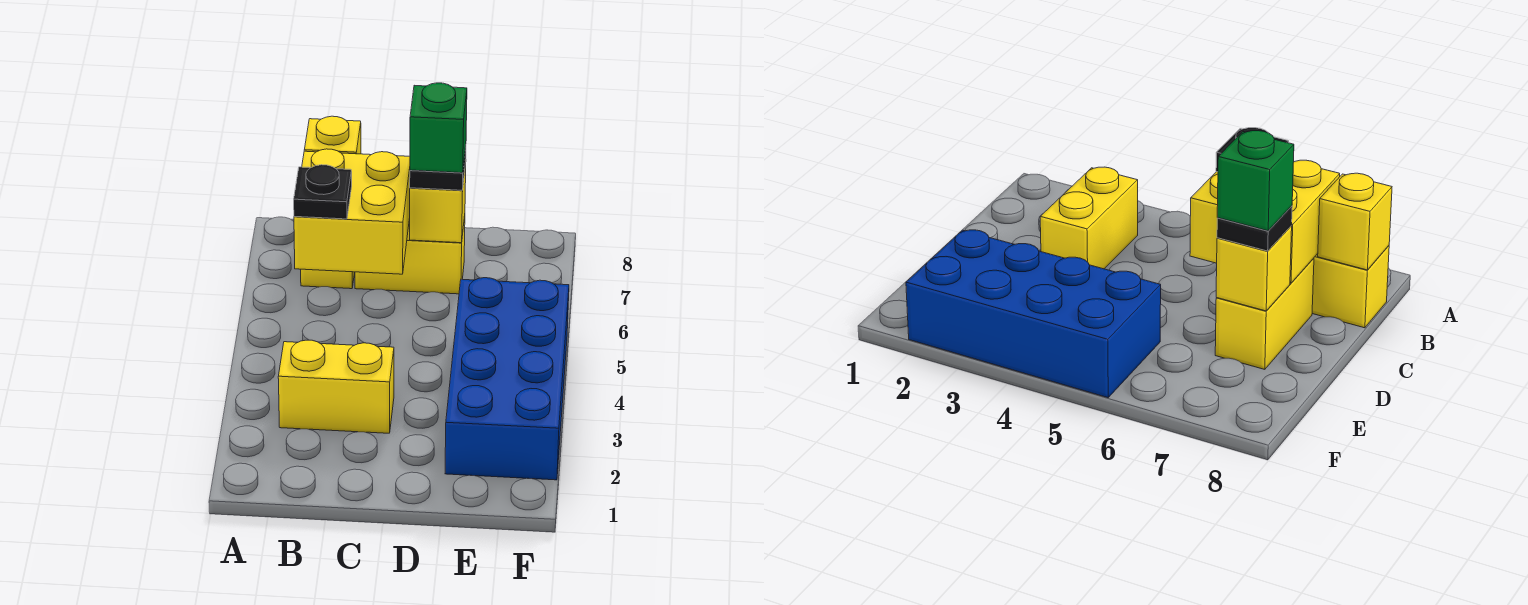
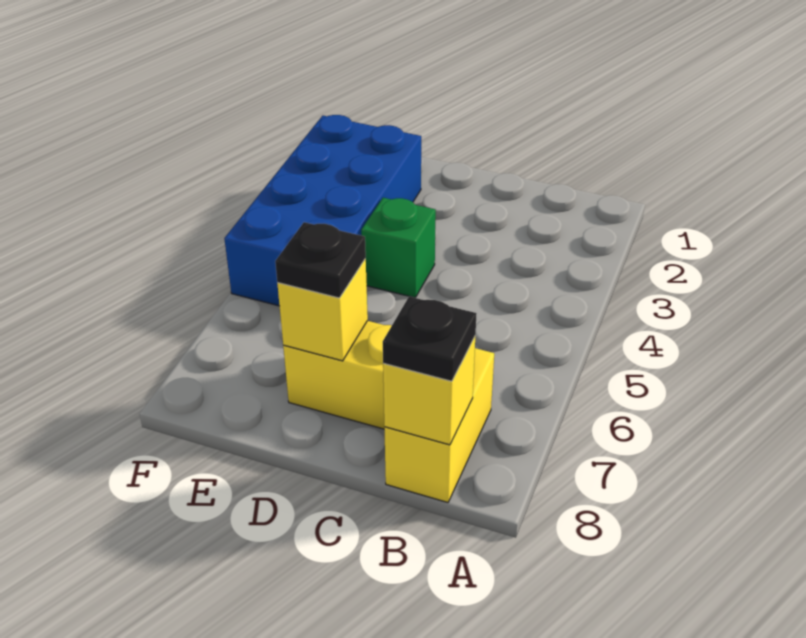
yellow brick B3:C3 level 1 -> none
yellow brick B6:C7 level 2 -> none
black plate B6 level 3 -> black plate B8 level 3
green brick D7 level 4 -> green brick D4 level 1

